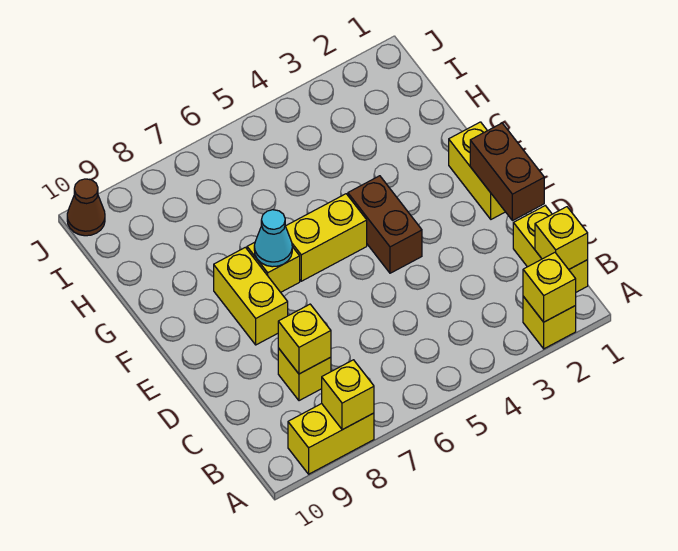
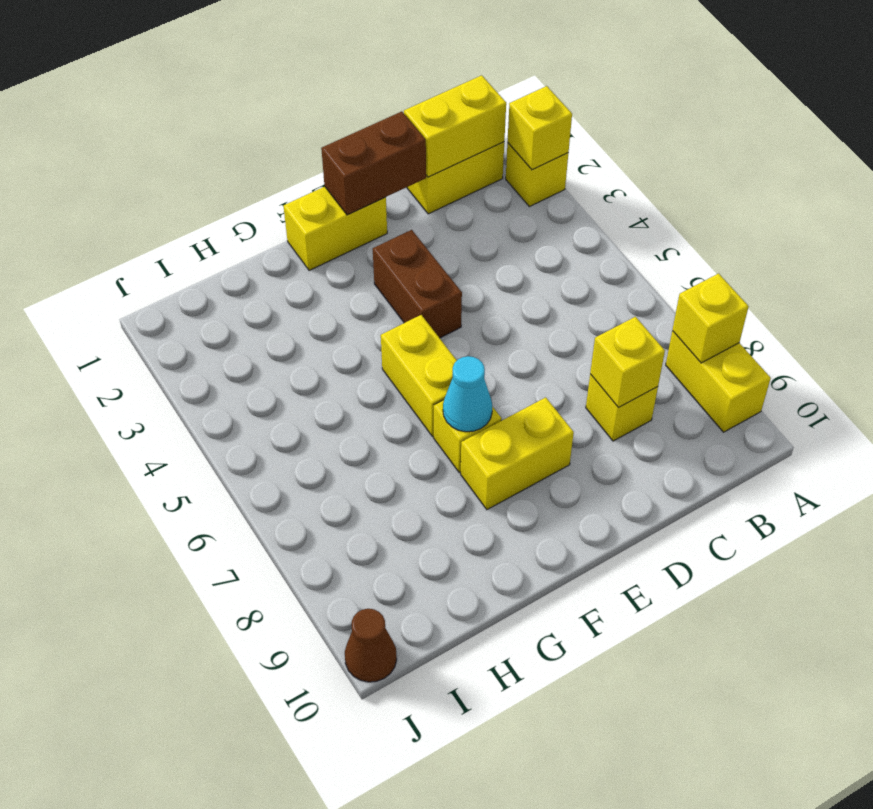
yellow brick B1 level 2 -> yellow brick B1:C1 level 2
brown brick E4:F4 level 1 -> brown brick E3:E4 level 1

